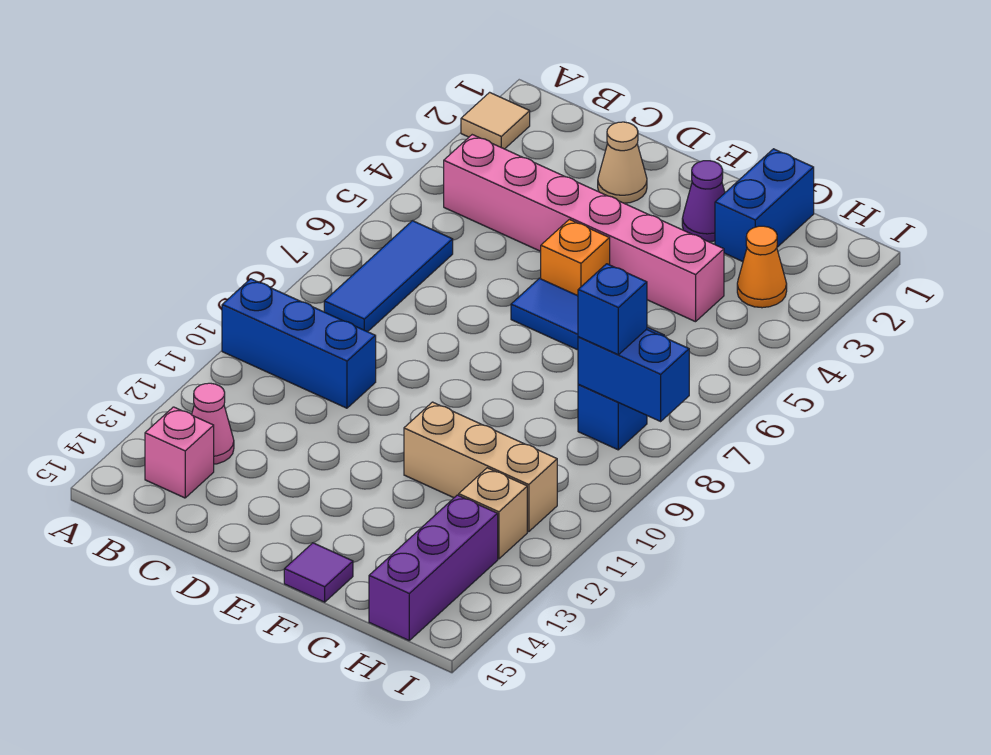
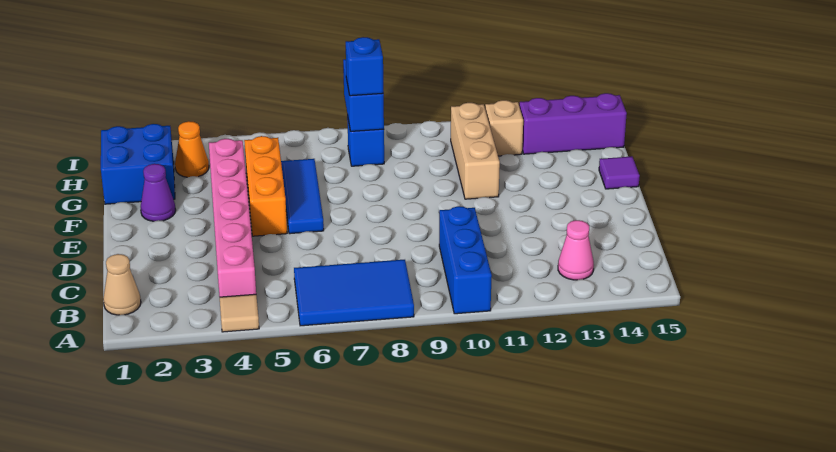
tan tile A2 level 1 -> tan tile A4 level 1
blue tile B6:B8 level 1 -> blue tile A6:B8 level 1
pink brick B14 level 1 -> none
tan cone D2 level 1 -> tan cone B1 level 1
orange brick E5 level 1 -> orange brick E5:G5 level 1
blue brick G1:G2 level 1 -> blue brick G1:H2 level 1

